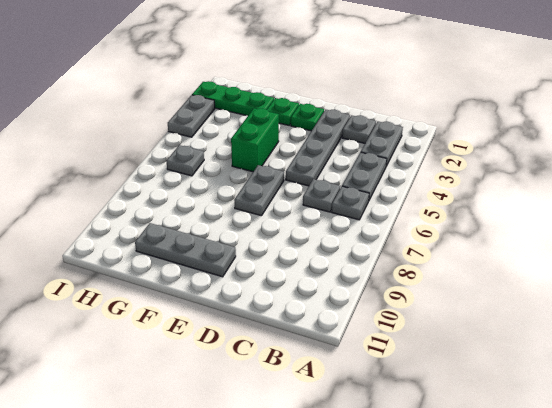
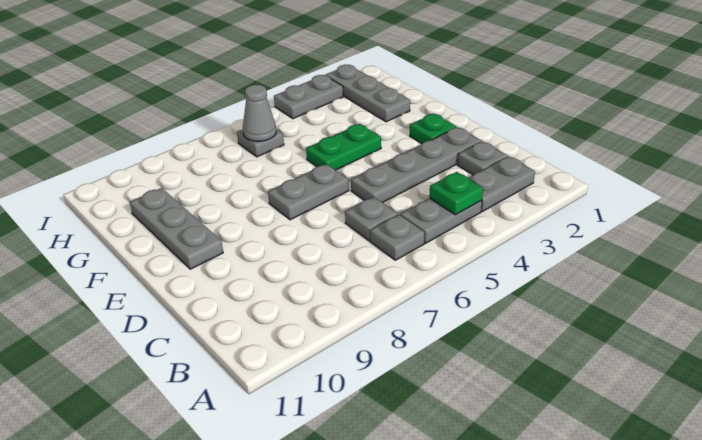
green plate F2 level 1 -> green plate B4 level 2
green brick F4:F5 level 1 -> green plate F4:F5 level 1
green plate G2:I2 level 1 -> grey plate G2:I2 level 1
none -> grey cone H6 level 2

